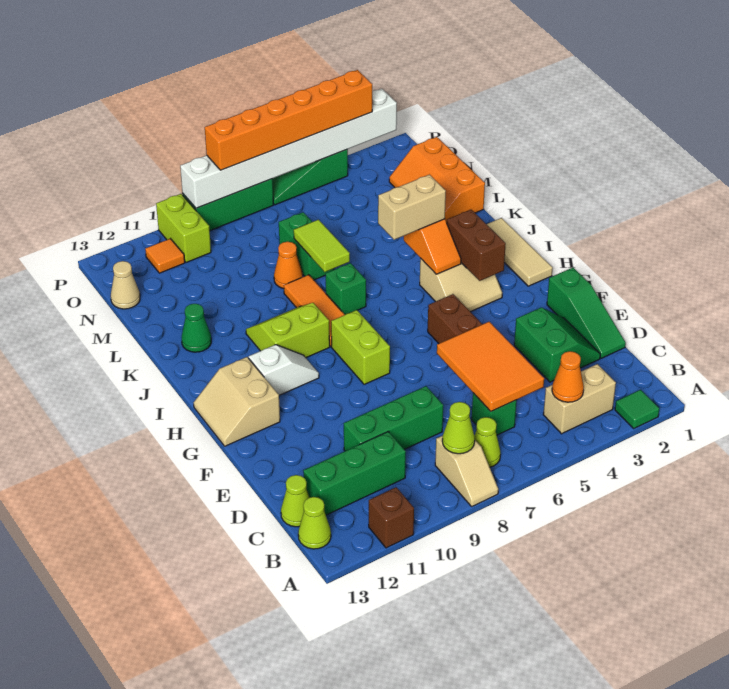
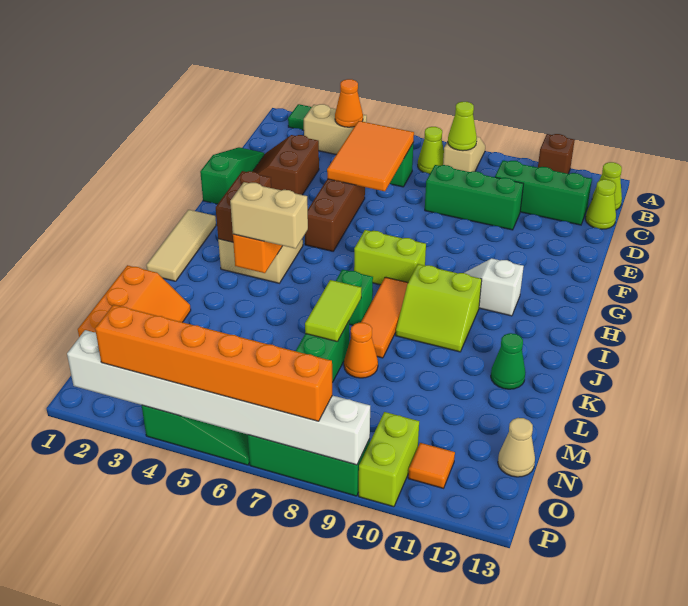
green slope D2:E3 level 1 top 3 -> brown slope D2:E3 level 1 top 3
lime brick G8:H8 level 1 -> lime brick H7:H8 level 1
tan slope G12:H13 level 1 top 12 -> none

